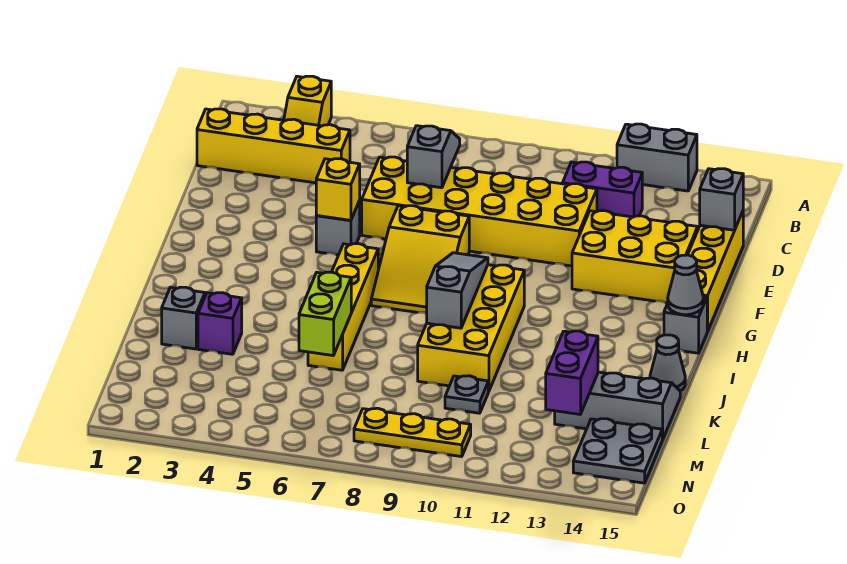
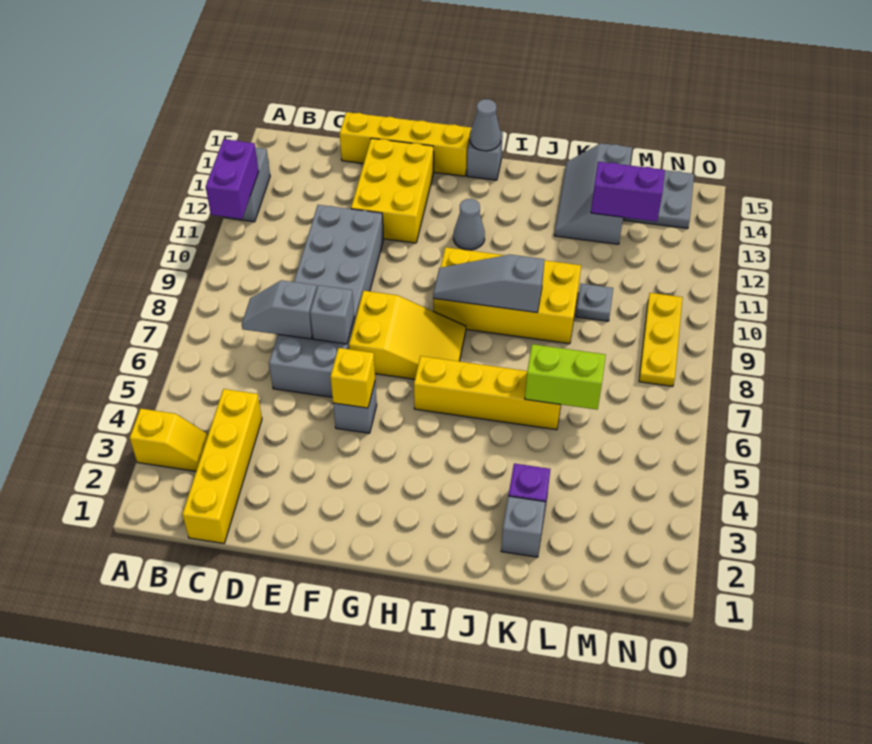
purple brick C11:C12 level 1 -> purple brick A11:A12 level 2
yellow brick D6:E11 level 1 -> grey brick D6:E11 level 1
grey brick D15 level 2 -> grey brick E7 level 2
grey cone J15 level 1 -> grey cone H12 level 1

